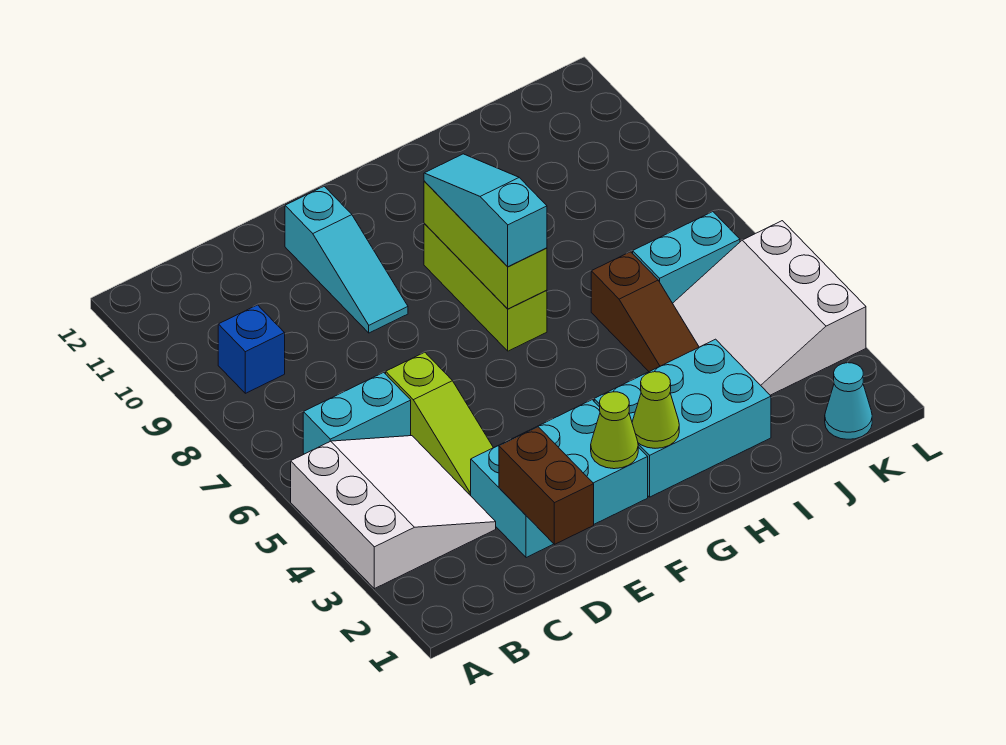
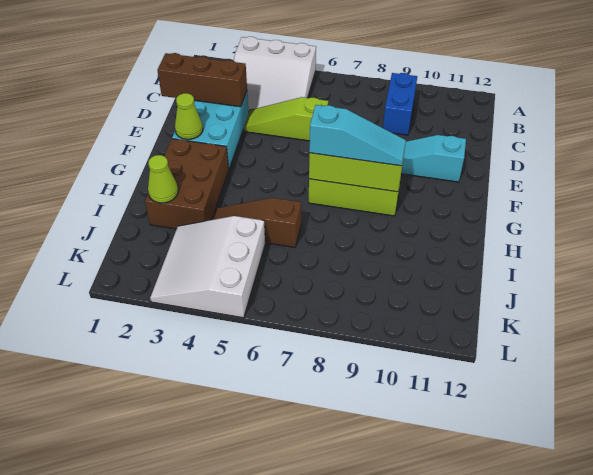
cyan brick B6:C6 level 1 -> none
blue brick B9 level 1 -> blue brick B9:C9 level 1
brown brick D1:D2 level 2 -> brown brick D1:D3 level 2
cyan brick G2:I3 level 1 -> brown brick G2:I3 level 1
lime cone G2 level 2 -> lime cone I2 level 2
white slope J3:L5 level 1 top L -> white slope J3:L5 level 1 top 5
cyan brick J6:K6 level 1 -> none
cyan cone K1 level 1 -> none

